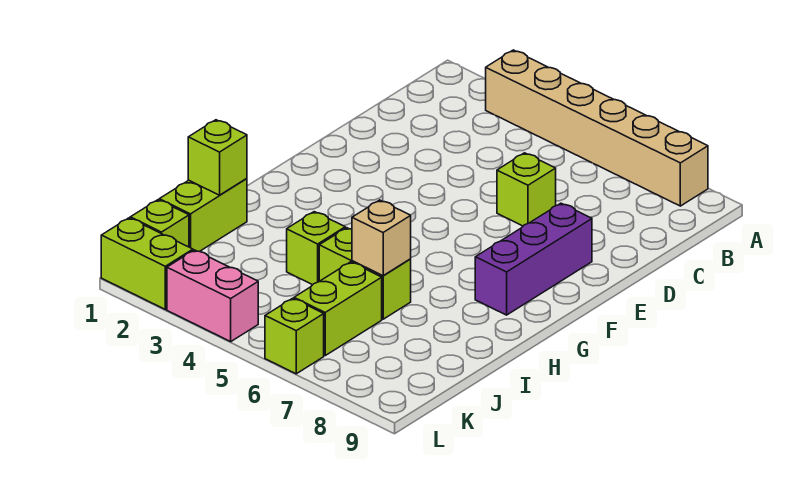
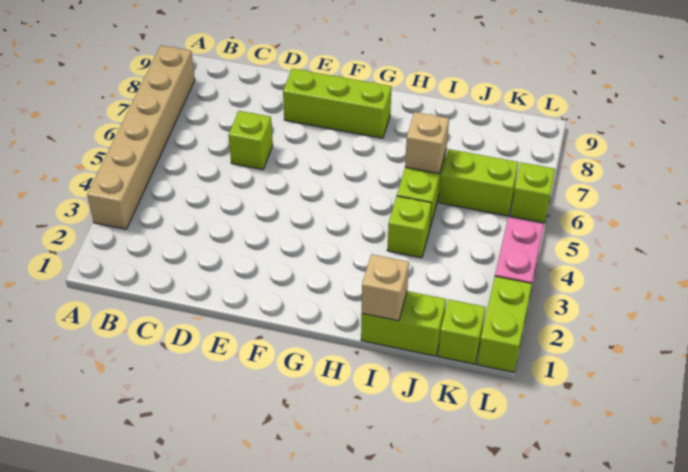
purple brick E8:G8 level 1 -> lime brick E8:G8 level 1
lime brick I1 level 2 -> tan brick I1 level 2

